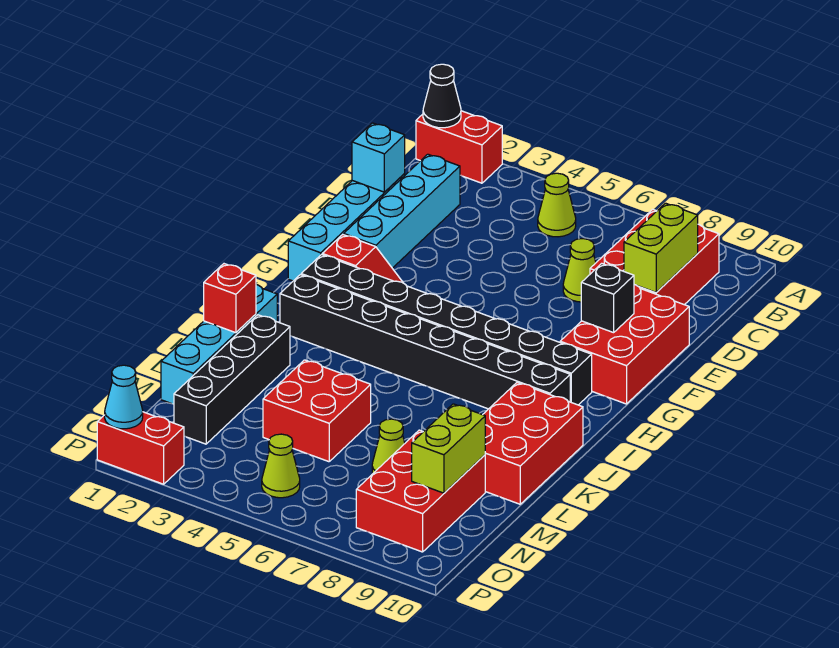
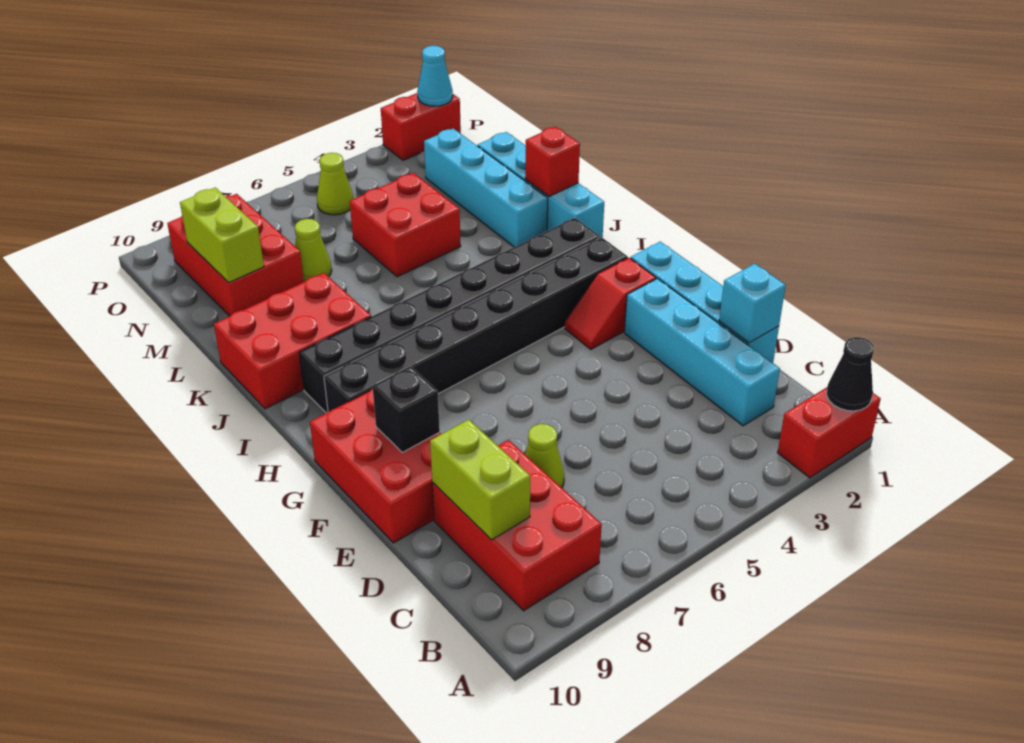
lime cone B5 level 1 -> none
red brick J9:L10 level 1 -> red brick J8:K10 level 1
black brick K2:N2 level 1 -> cyan brick K2:N2 level 1

